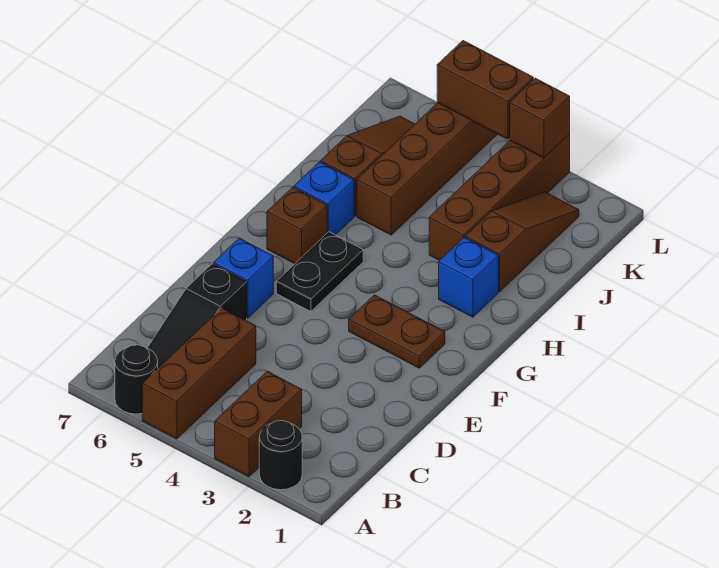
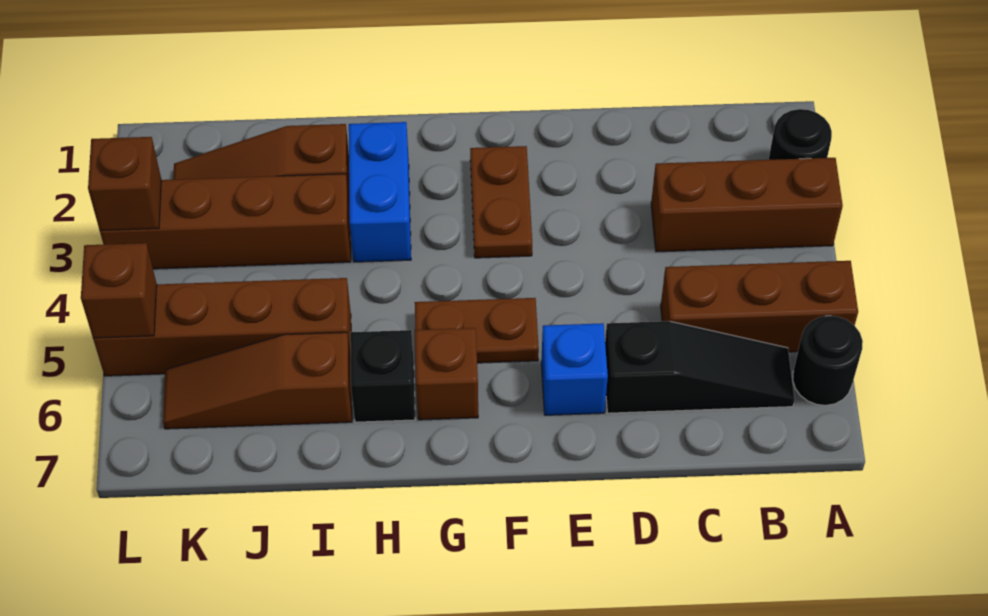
brown brick A3:B3 level 1 -> brown brick A3:C3 level 1
black plate F5:G5 level 1 -> brown plate F5:G5 level 1
blue brick H2 level 1 -> blue brick H2:H3 level 1
blue brick H6 level 1 -> black brick H6 level 1
brown brick L4:L5 level 2 -> brown brick L5 level 2

